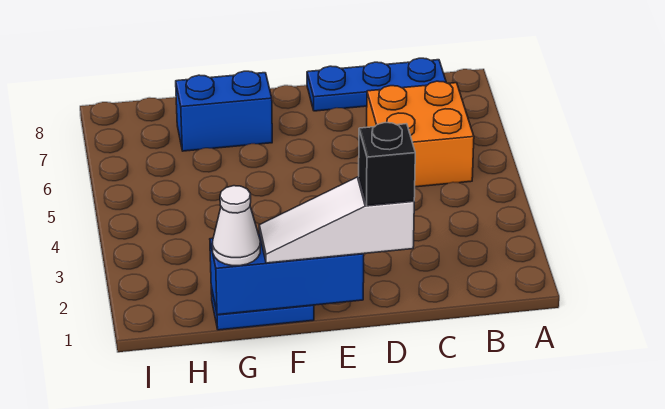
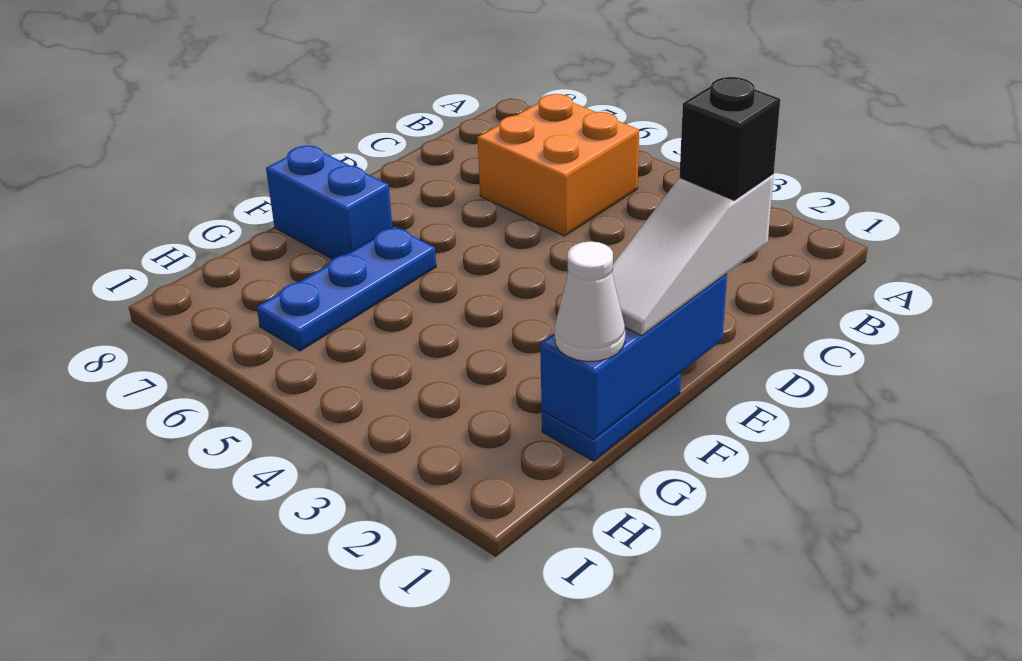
blue plate B8:D8 level 1 -> blue plate F6:H6 level 1
blue brick F7:G7 level 1 -> blue brick F7:F8 level 1

